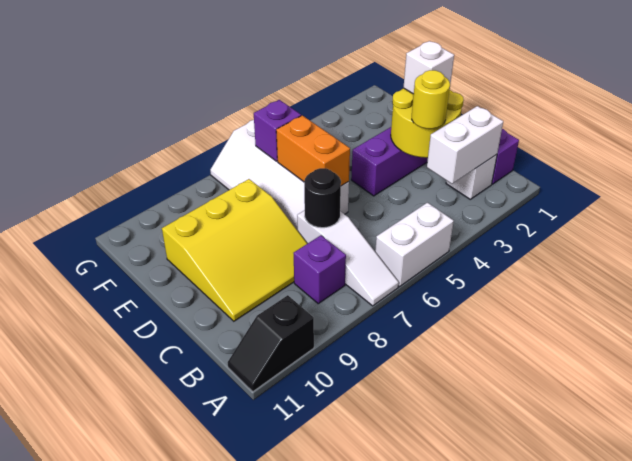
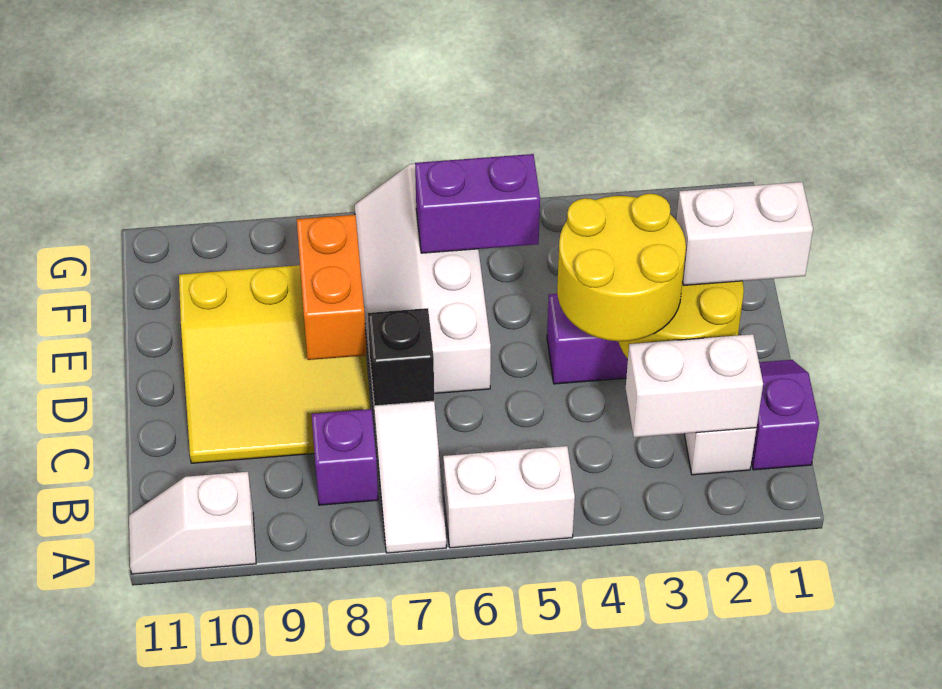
black slope A10:A11 level 1 top 10 -> white slope A10:A11 level 1 top 10
yellow round brick C3 level 3 -> yellow round brick C3:D4 level 3
black round brick C7 level 2 -> black brick C7 level 2
white brick D2 level 3 -> white brick D1:D2 level 3
orange brick D6:E6 level 2 -> orange brick D8:E8 level 2
purple brick F6 level 2 -> purple brick F5:F6 level 2

